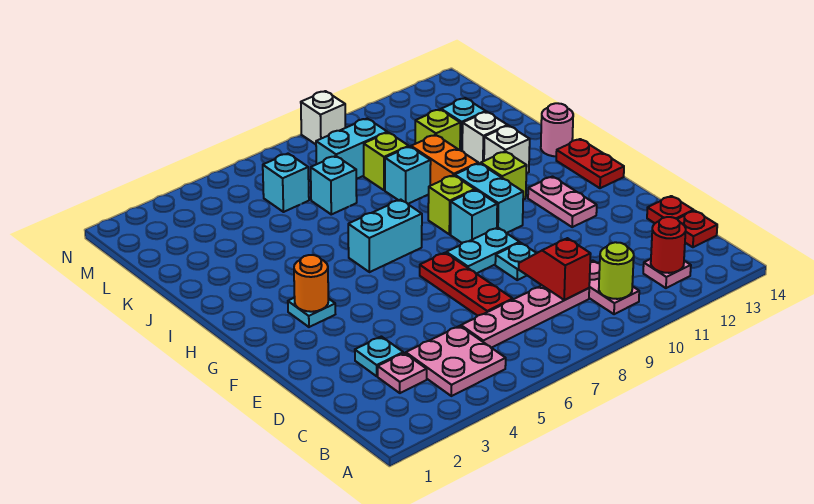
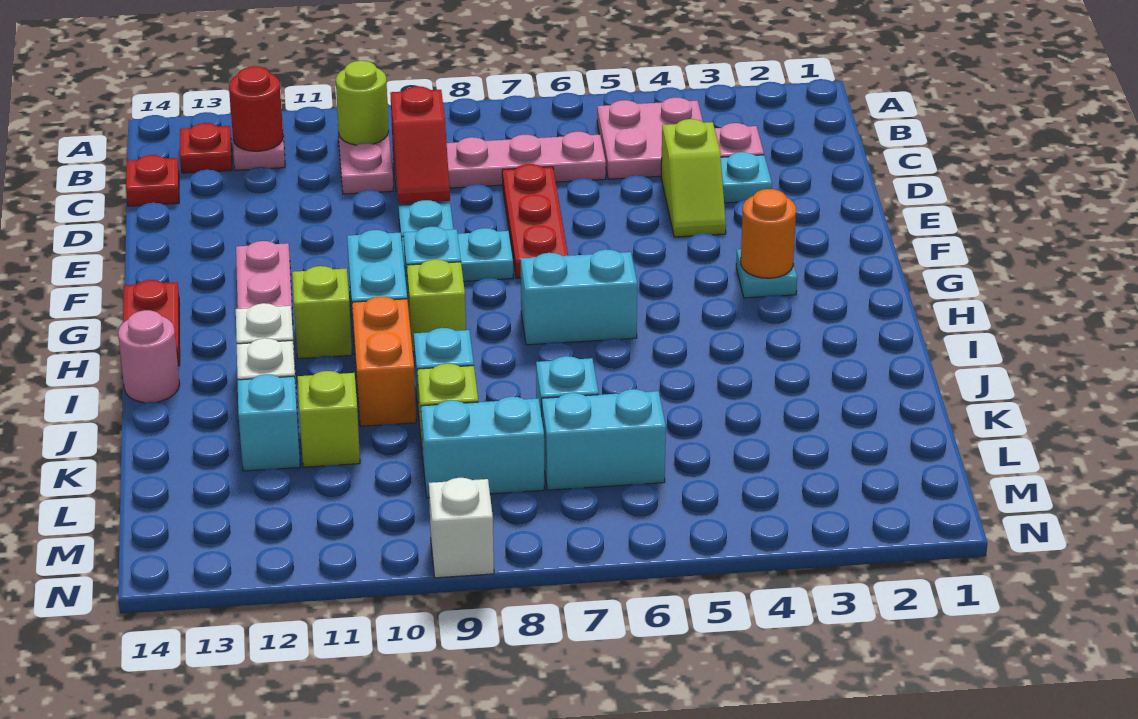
none -> lime slope D4:E4 level 1 top D
red plate D14 level 1 -> red plate B13 level 1
cyan brick L6 level 1 -> cyan brick L6:L7 level 1

